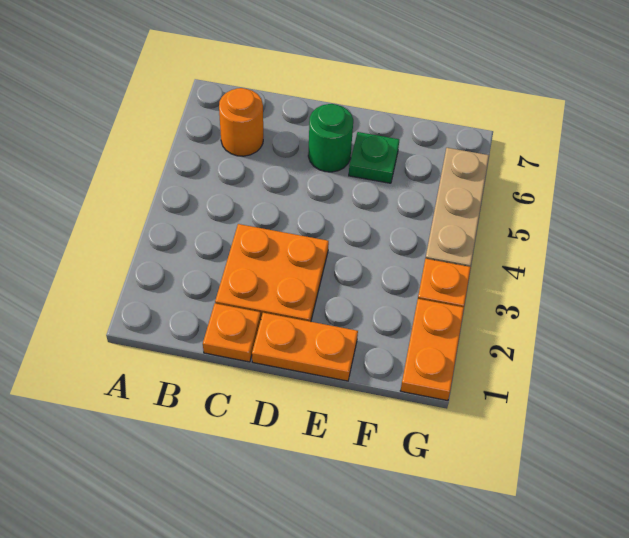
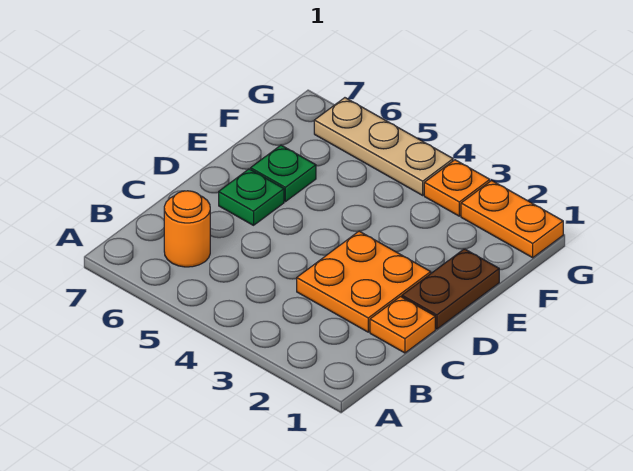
orange plate D1:E1 level 1 -> brown plate D1:E1 level 1
green round brick D6 level 1 -> green plate D6 level 1

